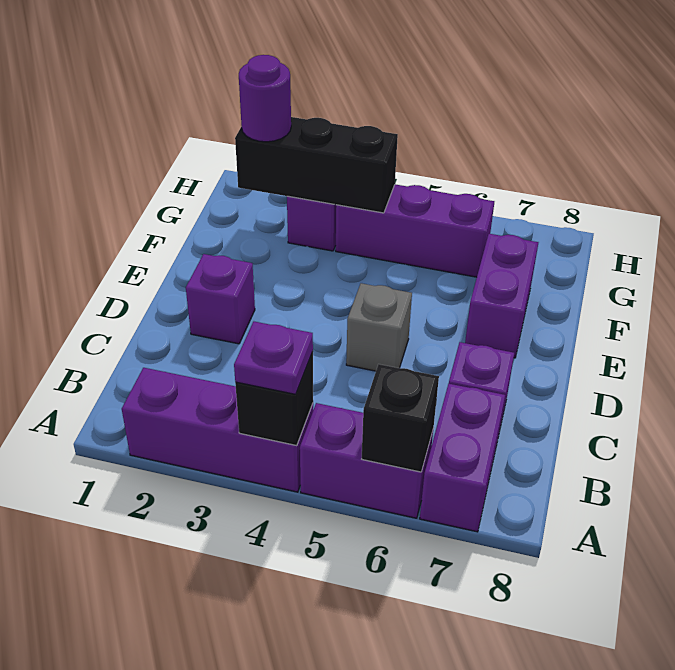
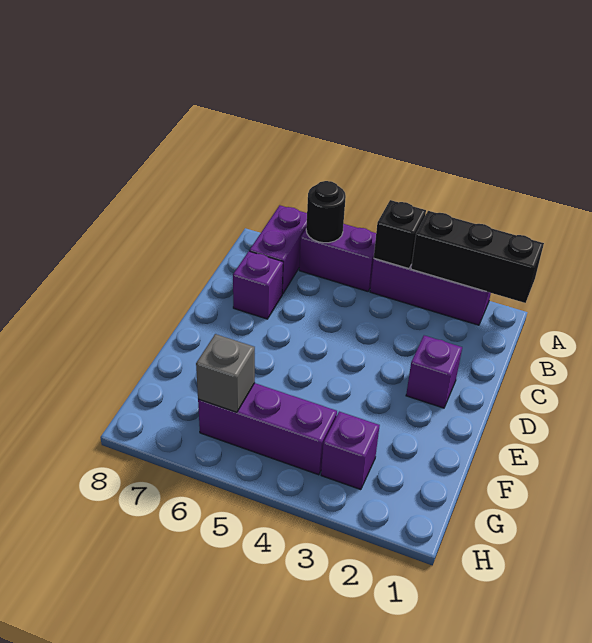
purple plate A4 level 3 -> none
black brick A6 level 2 -> black round brick A6 level 2
grey brick D5 level 1 -> grey brick G6 level 2
purple brick E7:F7 level 1 -> none
black brick G2:G4 level 2 -> black brick A1:A3 level 2
purple round brick G2 level 3 -> none

